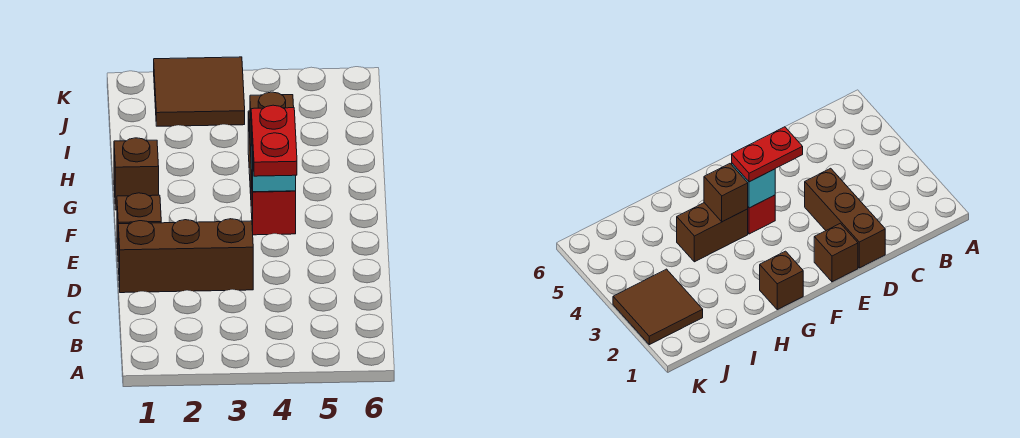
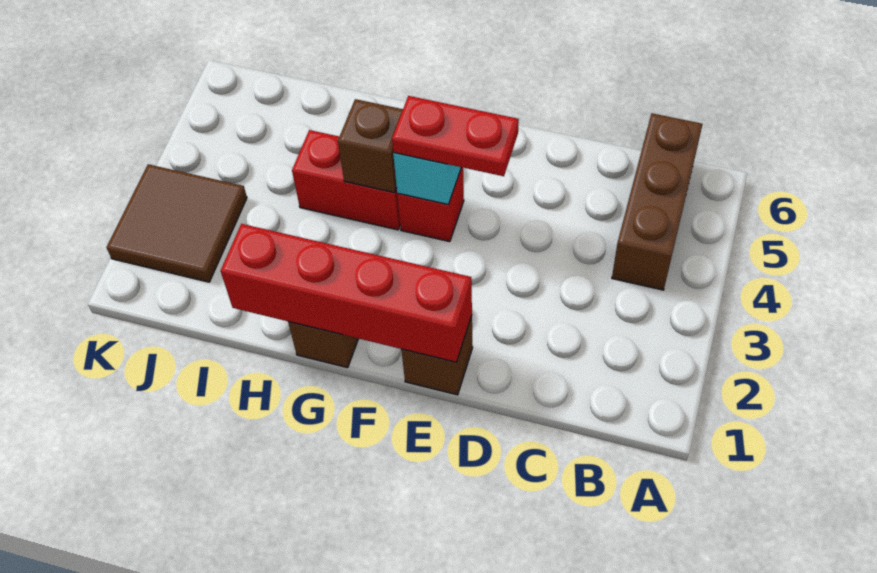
brown brick D1:D3 level 1 -> brown brick B4:B6 level 1
none -> red brick E1:H1 level 2
brown brick G4:H4 level 1 -> red brick G4:H4 level 1

